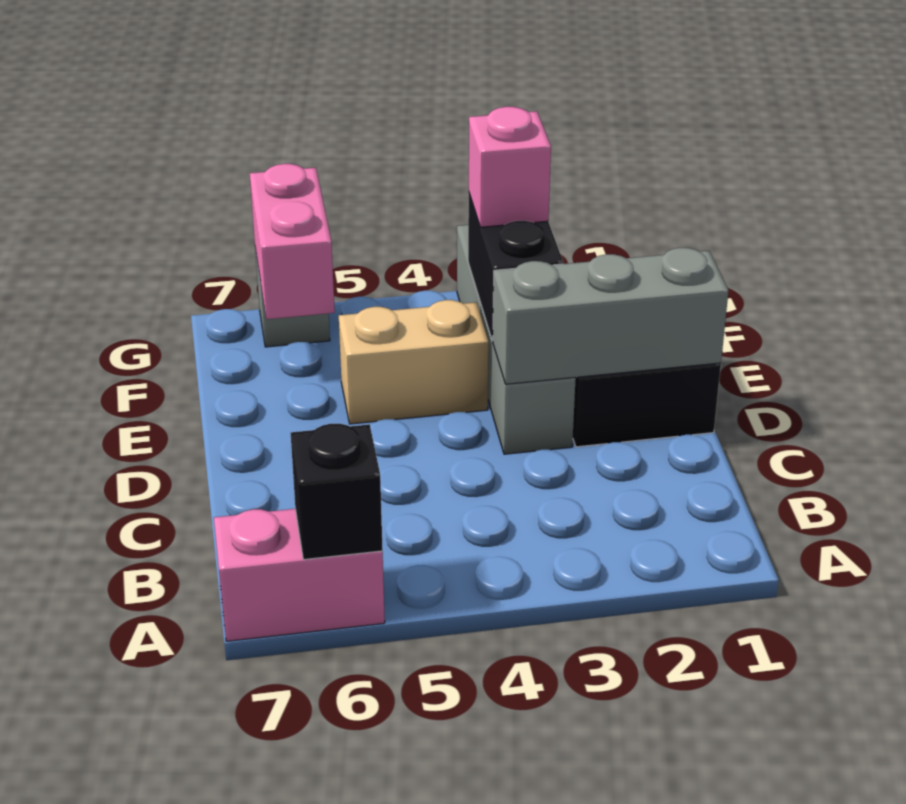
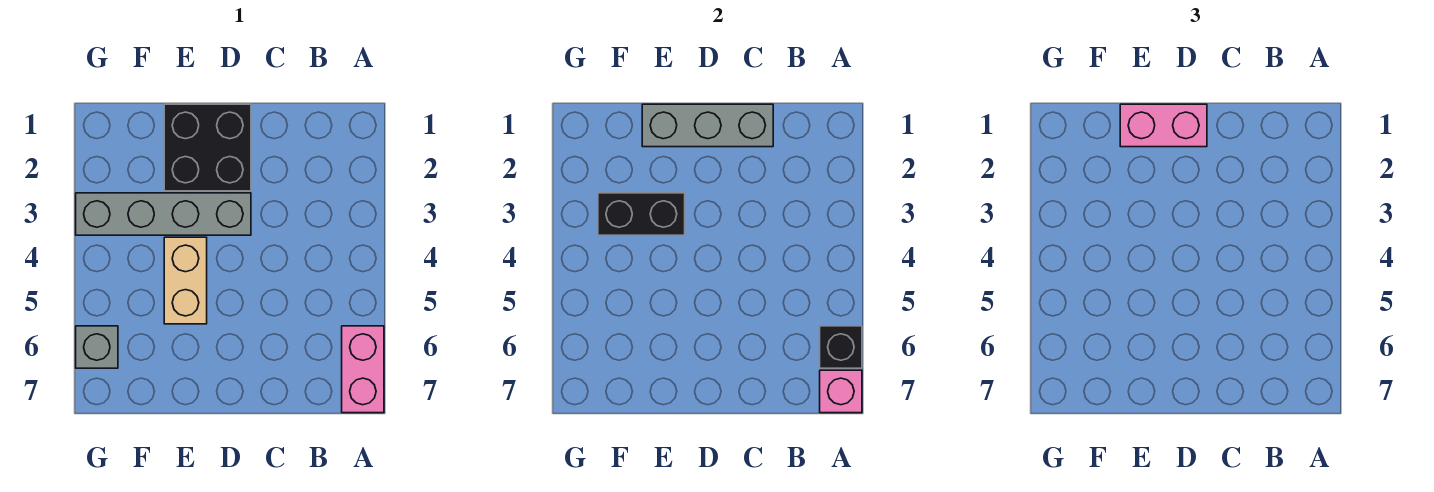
grey brick D1:D3 level 2 -> grey brick C1:E1 level 2
pink brick F3 level 3 -> pink brick A7 level 2
pink brick F6:G6 level 2 -> pink brick D1:E1 level 3

